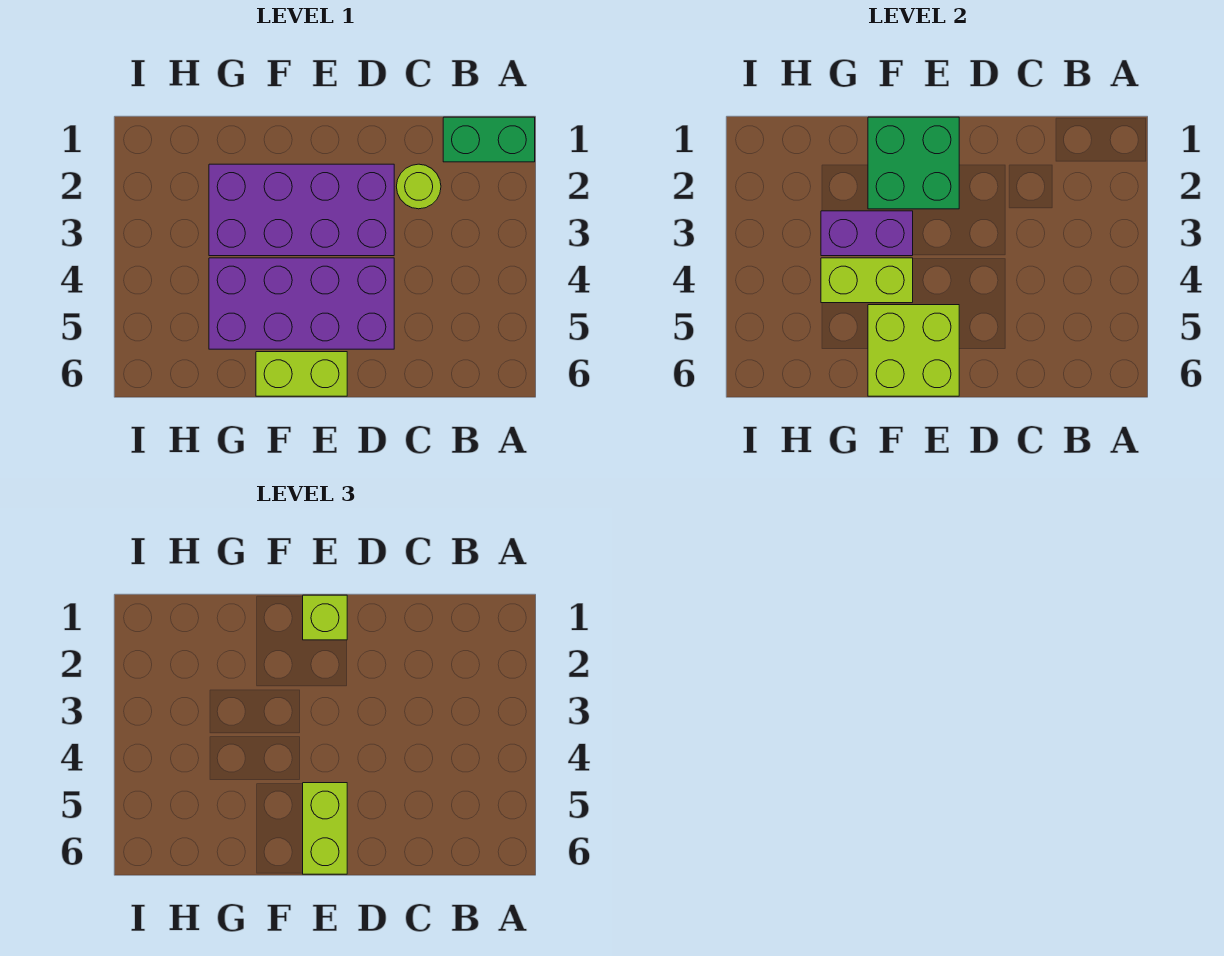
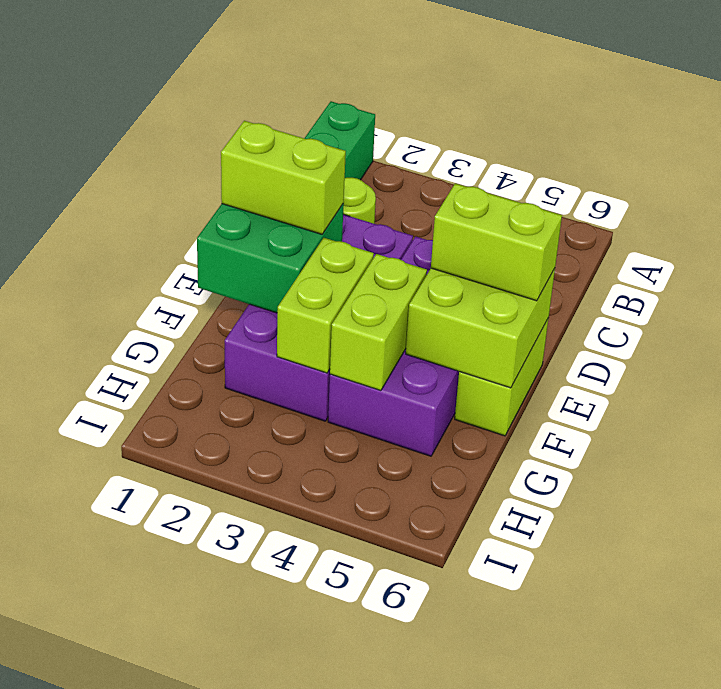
lime brick E1 level 3 -> lime brick E1:E2 level 3
purple brick F3:G3 level 2 -> lime brick F3:G3 level 2

